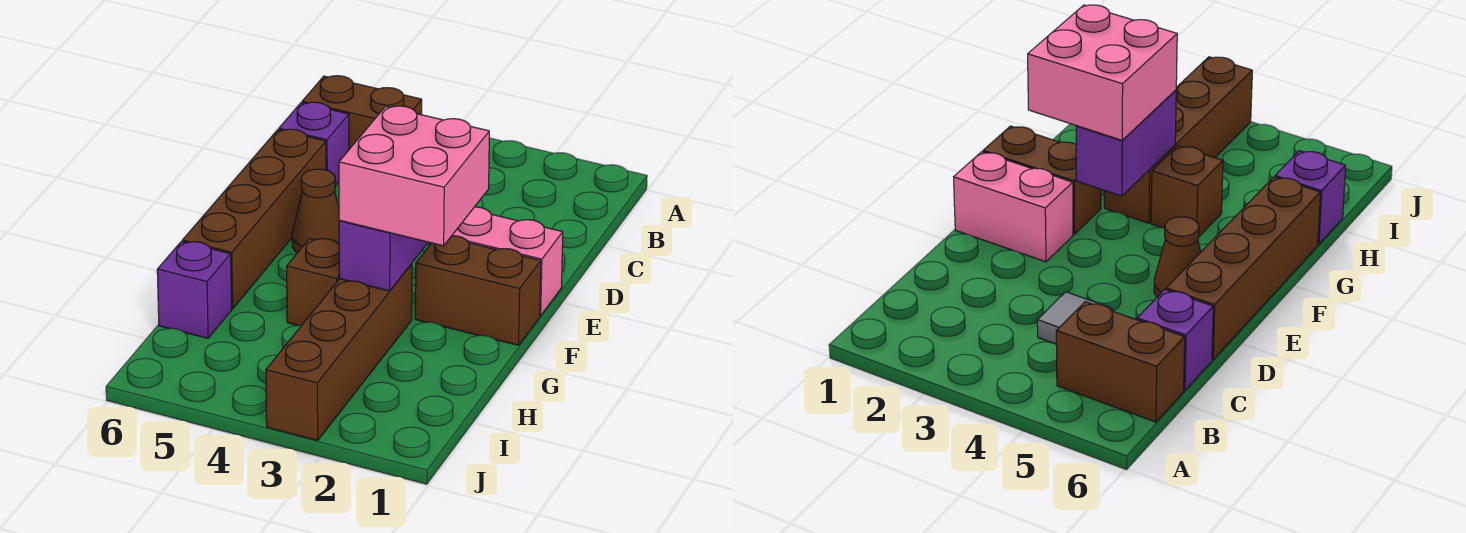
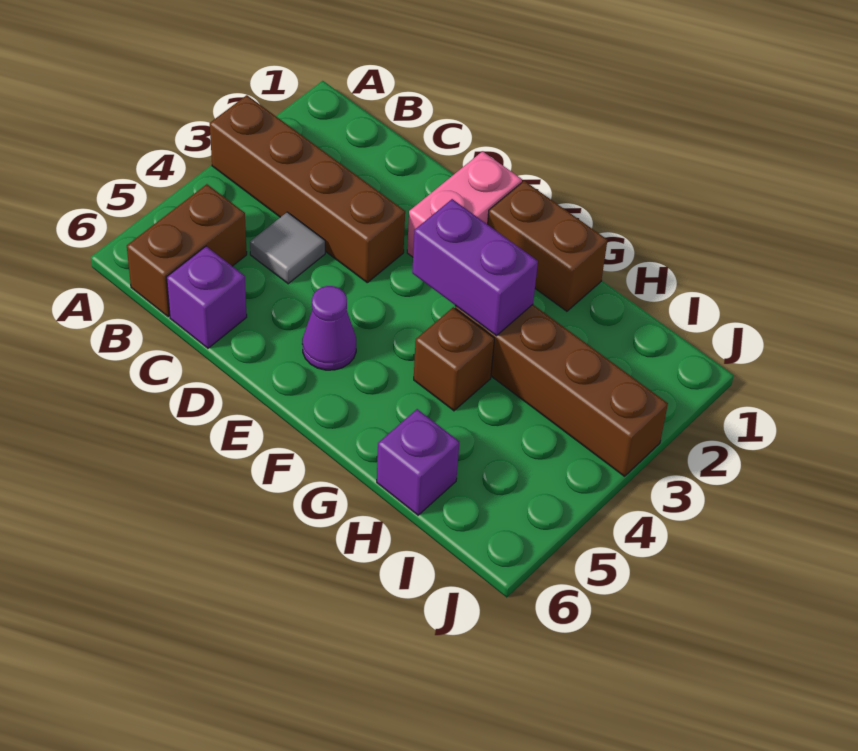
brown brick D6:G6 level 1 -> brown brick A3:D3 level 1
brown cone E5 level 1 -> purple cone E5 level 1
brown brick F1:F2 level 1 -> brown brick F1:G1 level 1
pink brick F2:G3 level 3 -> none

